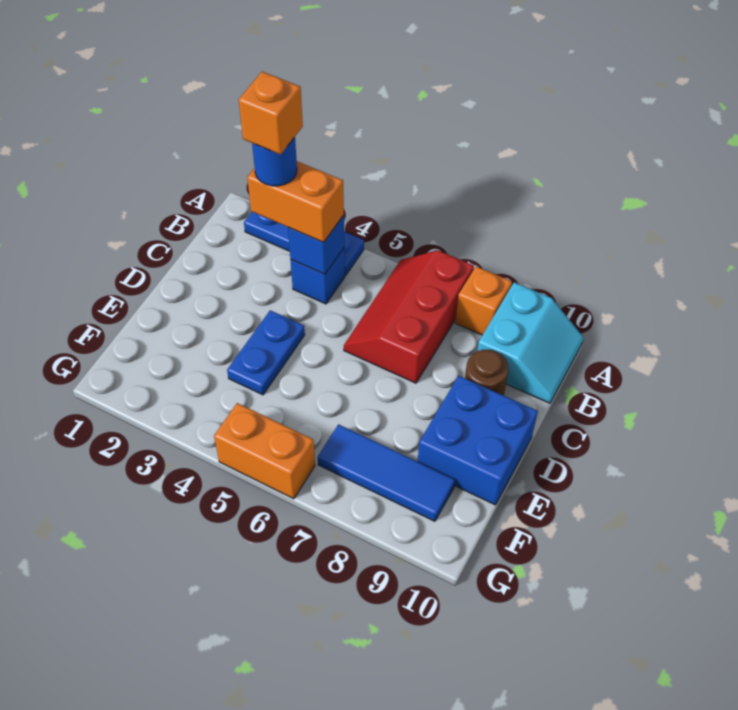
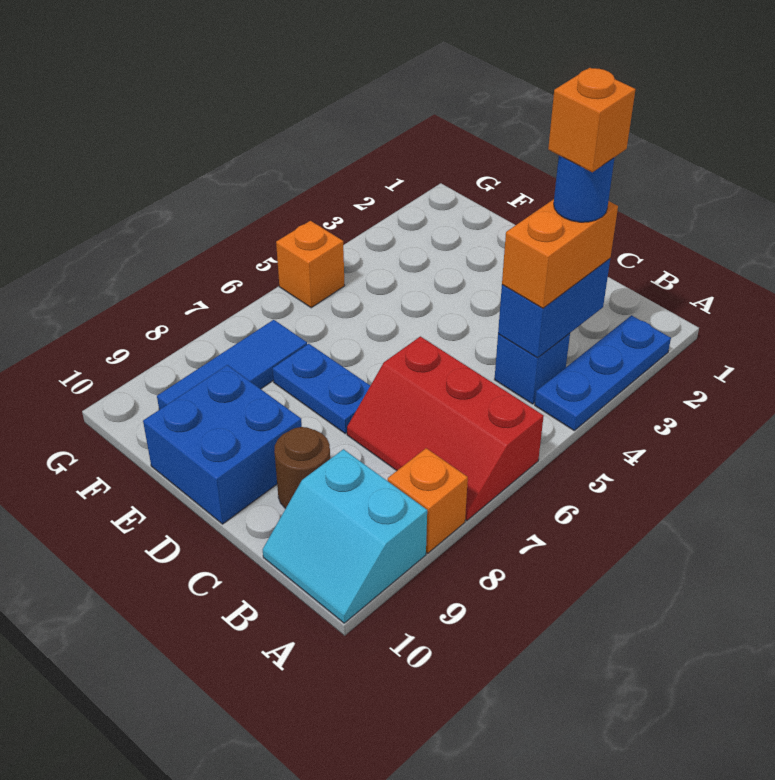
red slope A6:C7 level 1 top 7 -> red slope A6:C7 level 1 top 6
blue brick B4 level 2 -> blue brick B3:B4 level 2
blue plate D4:E4 level 1 -> blue plate D7:E7 level 1
orange brick G5:G6 level 1 -> orange brick G5 level 1

